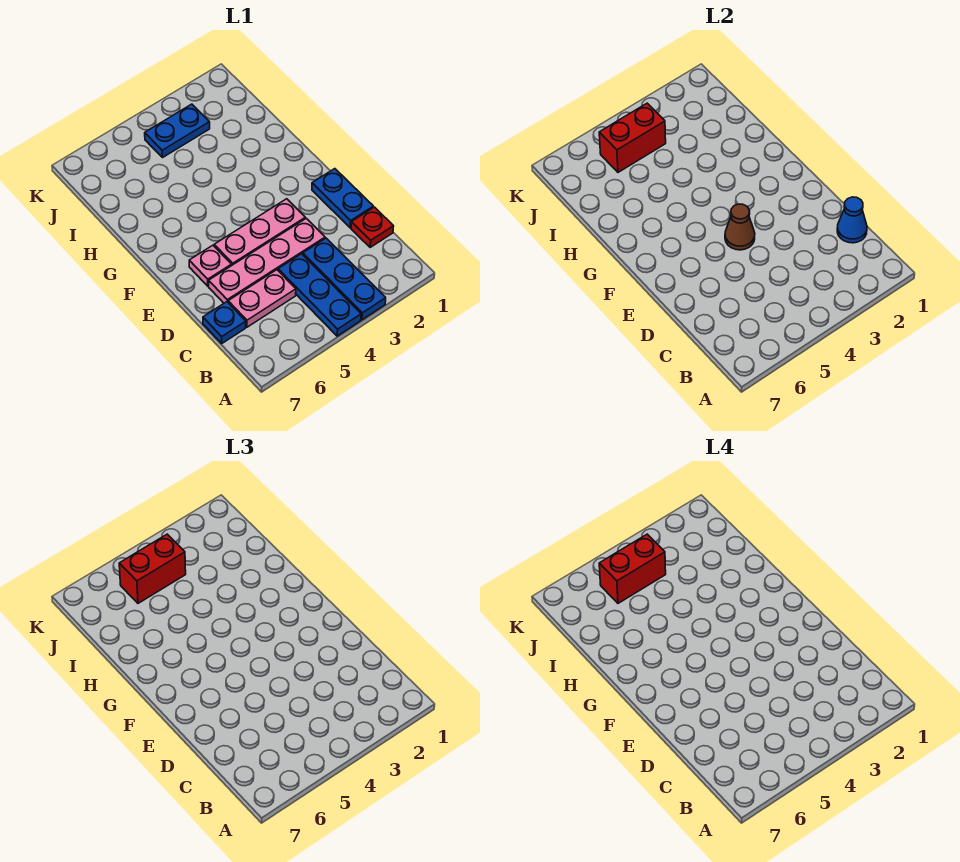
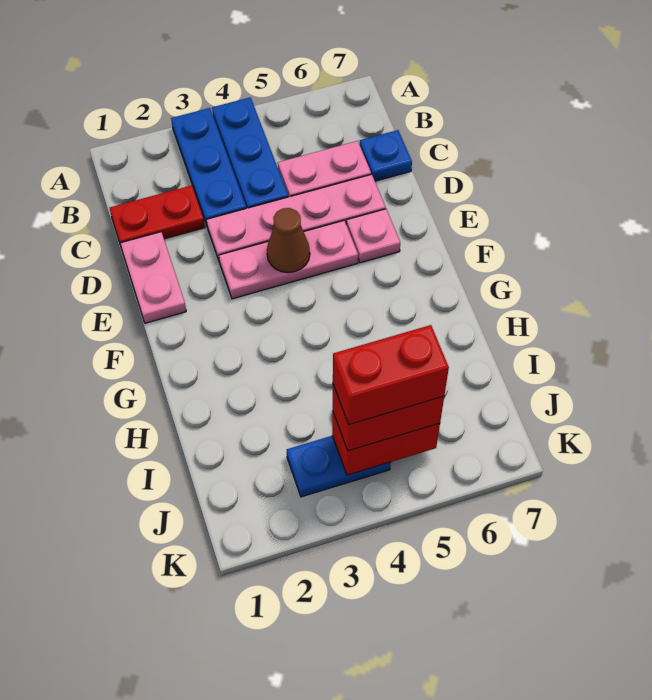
red plate C1 level 1 -> red plate C1:C2 level 1
blue cone C1 level 2 -> none
blue plate D1:E1 level 1 -> pink plate D1:E1 level 1

